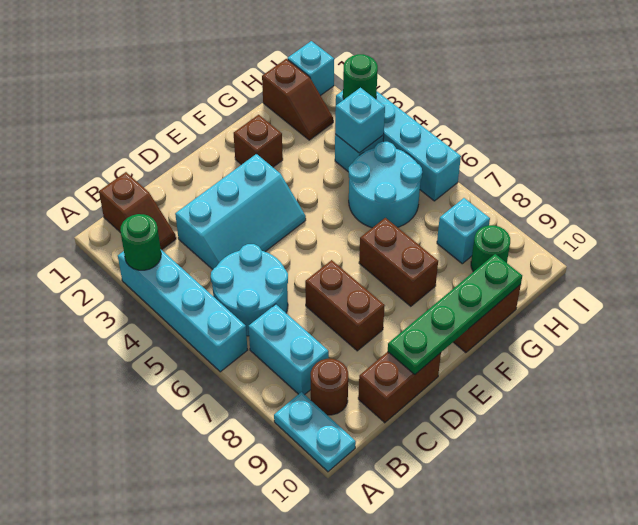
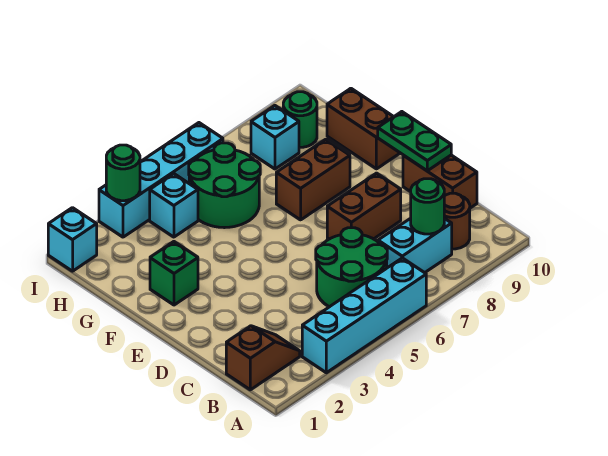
green round brick A3 level 2 -> green round brick B8 level 2
cyan plate A9:A10 level 1 -> none
cyan round brick B5:C6 level 1 -> green round brick B5:C6 level 1
cyan slope C3:E4 level 1 top 3 -> none
green plate D10:G10 level 2 -> green plate D10:E10 level 2
brown brick F2 level 1 -> green brick F2 level 1
cyan round brick G5:H6 level 1 -> green round brick G5:H6 level 1
brown slope H1:H2 level 1 top 1 -> none
cyan brick H4 level 2 -> none

